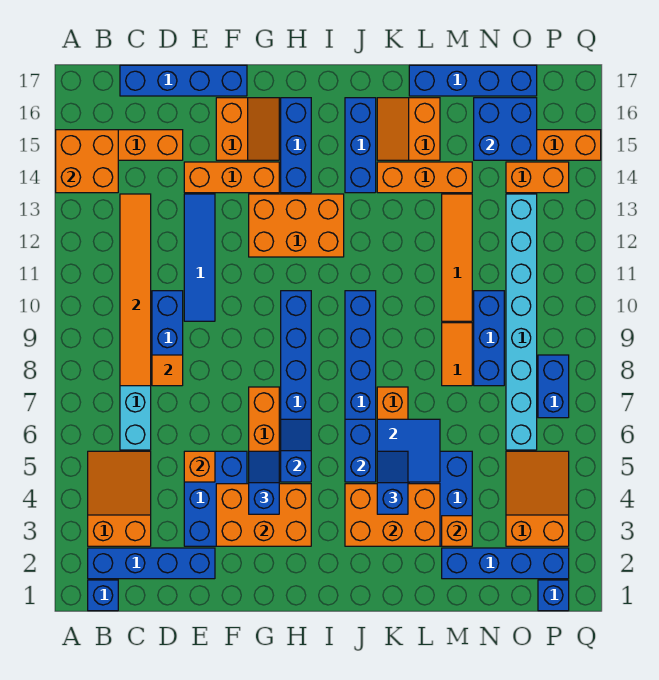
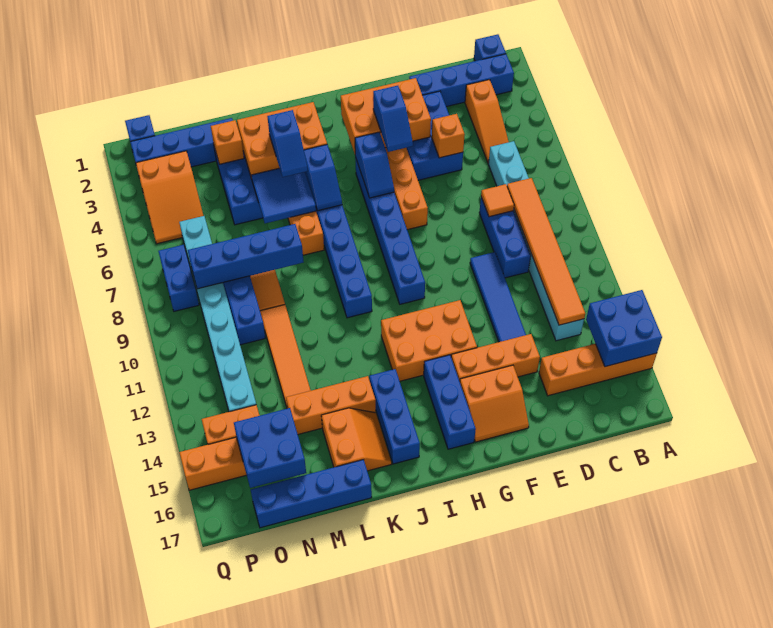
orange brick A14:B15 level 2 -> blue brick A14:B15 level 2
orange slope B3:C5 level 1 top 3 -> orange slope C3:C5 level 1 top 3
blue brick C17:F17 level 1 -> blue brick L8:O8 level 2
orange slope F15:G16 level 1 top F -> orange slope F15:G16 level 1 top 15
blue brick J5:J6 level 2 -> blue slope J5:J6 level 2 top 5

